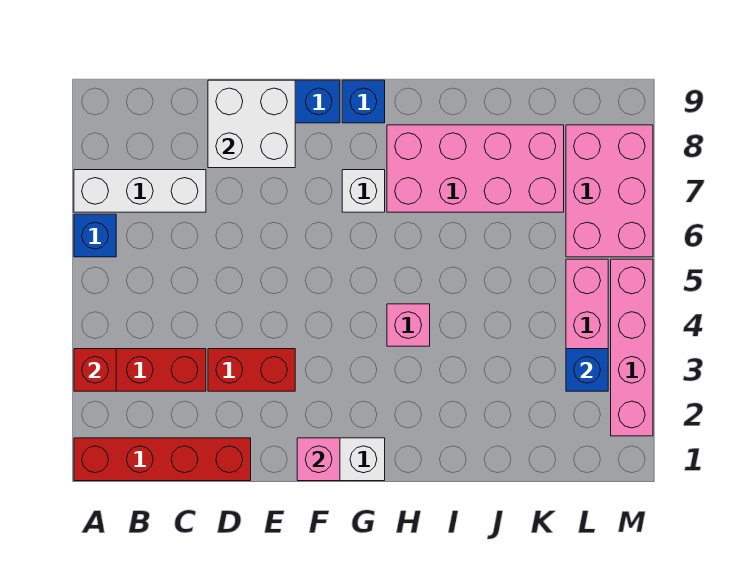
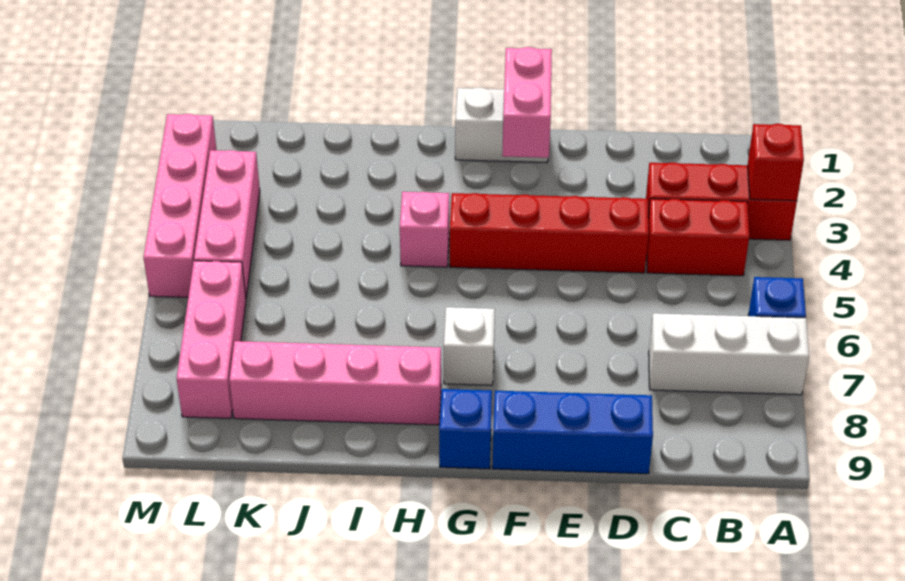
red brick A1:D1 level 1 -> red brick D4:G4 level 1
red brick D3:E3 level 1 -> red brick B4:C4 level 1
white brick D8:E9 level 2 -> none
pink brick F1 level 2 -> pink brick F1:F2 level 2
pink brick H7:K8 level 1 -> pink brick H8:K8 level 1
blue brick L3 level 2 -> none
pink brick L6:M8 level 1 -> pink brick L6:L8 level 1

